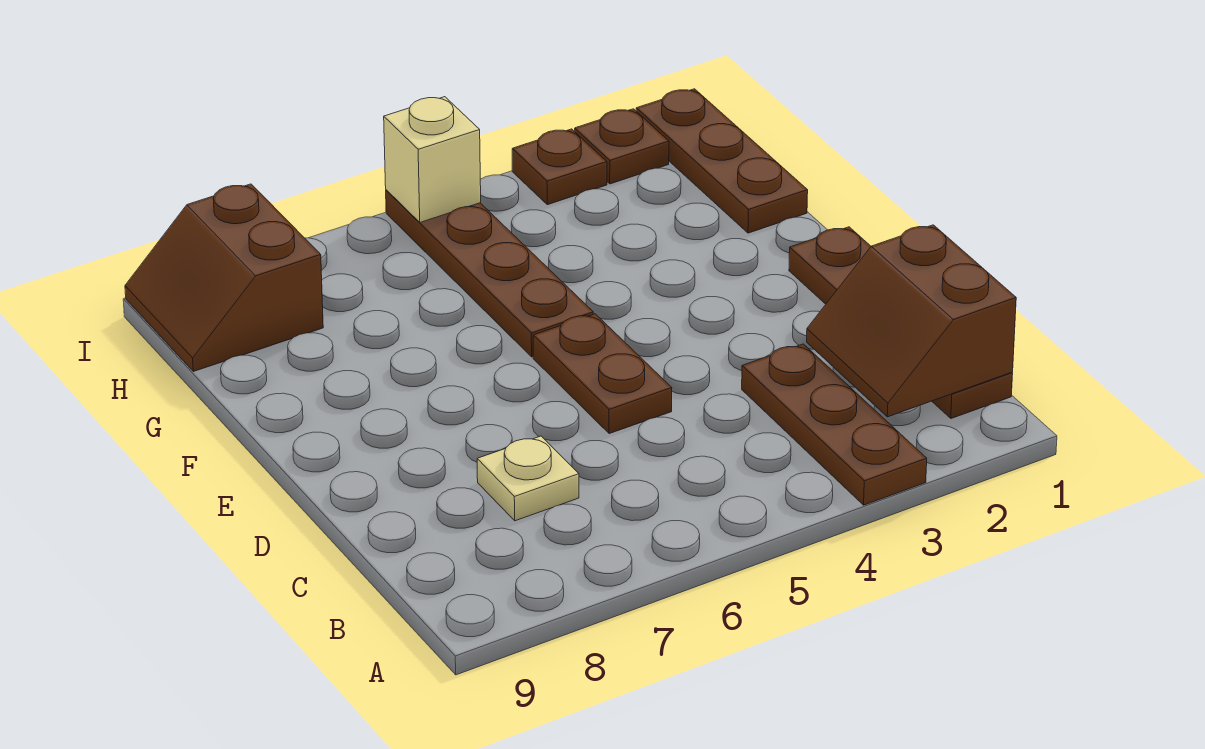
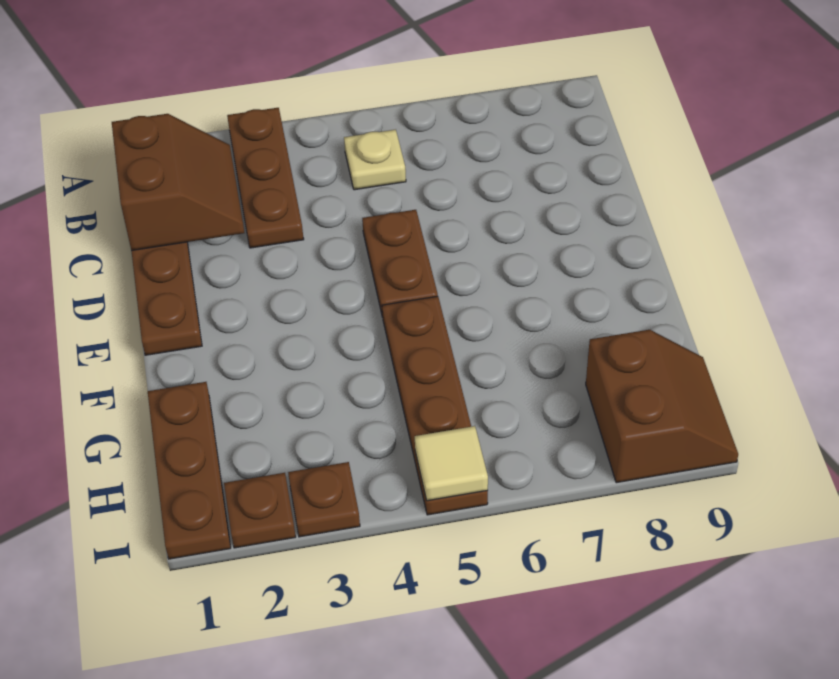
tan plate C7 level 1 -> tan plate B5 level 1
tan brick I5 level 2 -> tan tile I5 level 2

